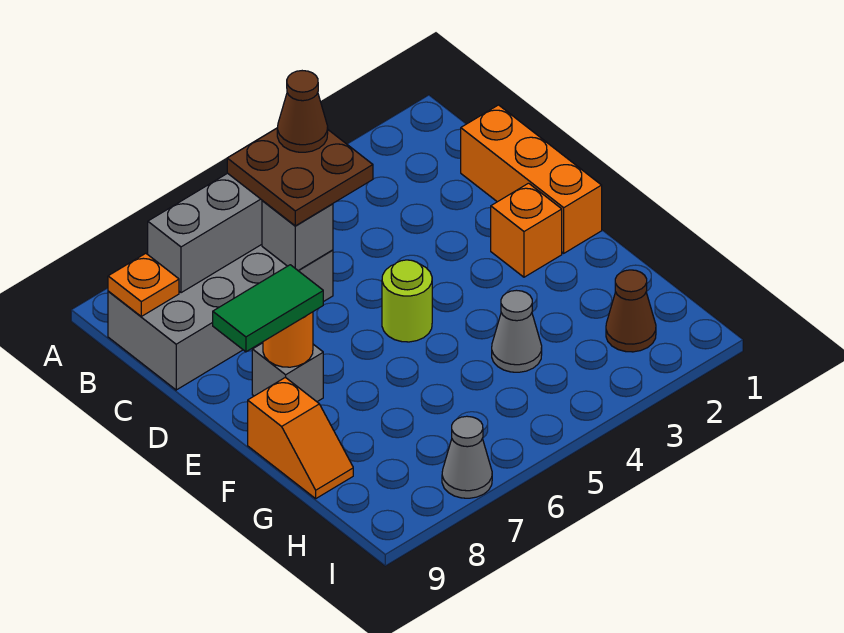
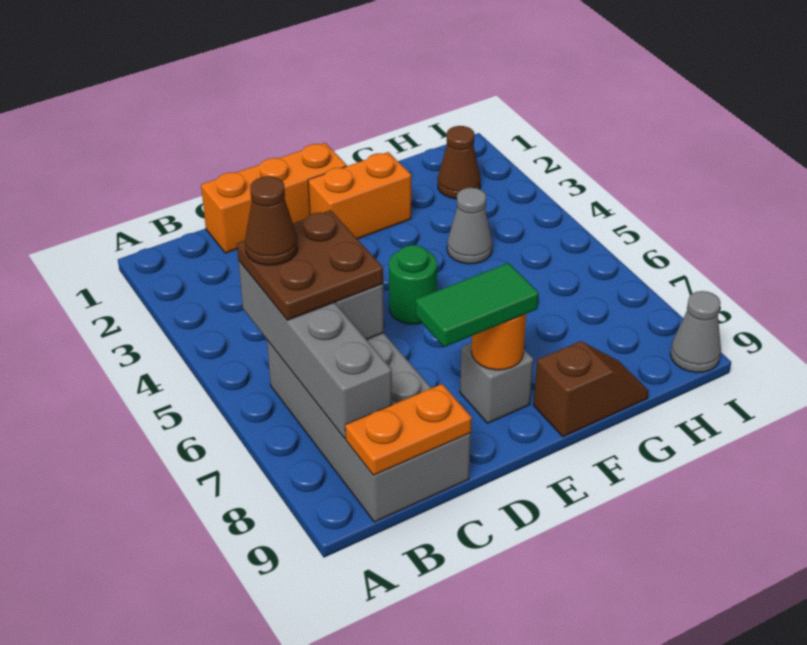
orange plate B9 level 2 -> orange plate B9:C9 level 2
orange brick E2 level 1 -> orange brick E2:F2 level 1
lime round brick E5 level 1 -> green round brick E5 level 1
green tile E8:E9 level 3 -> green tile D8:E8 level 3
orange slope F9:G9 level 1 top F -> brown slope F9:G9 level 1 top F
grey cone I7 level 1 -> grey cone I9 level 1

